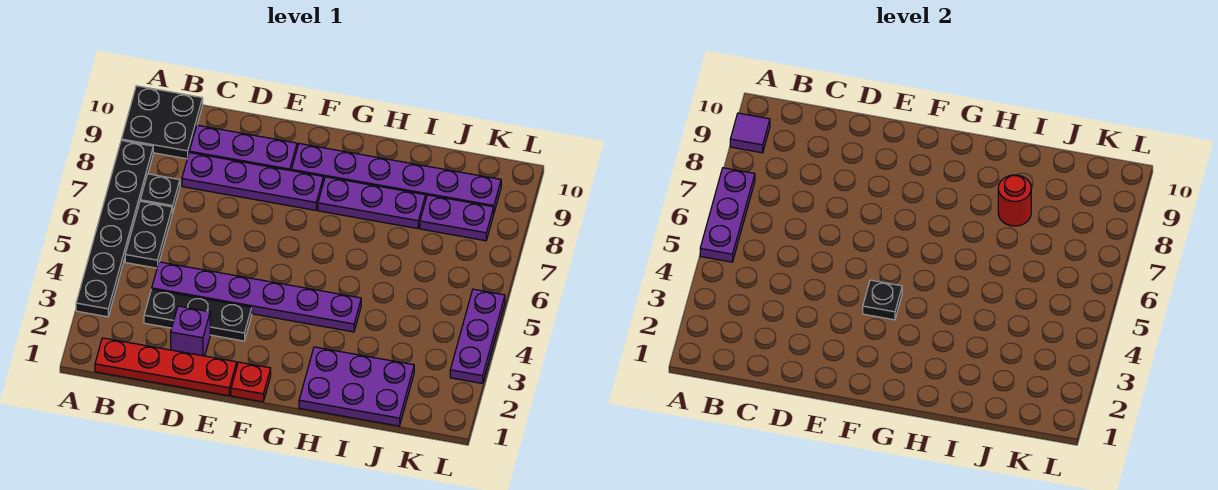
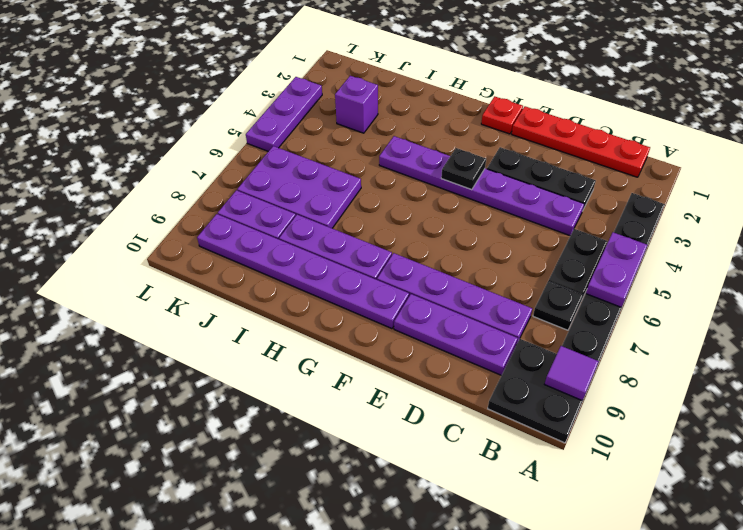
purple plate A5:A7 level 2 -> purple plate A5:A6 level 2
purple brick D2 level 1 -> purple brick J3 level 1
purple plate H1:J2 level 1 -> purple plate I6:K7 level 1
red round brick I8 level 2 -> none

